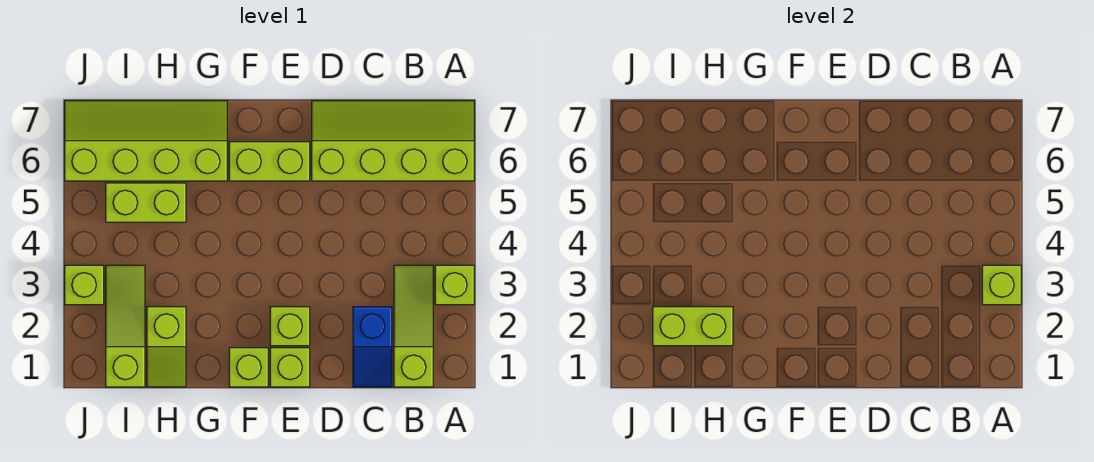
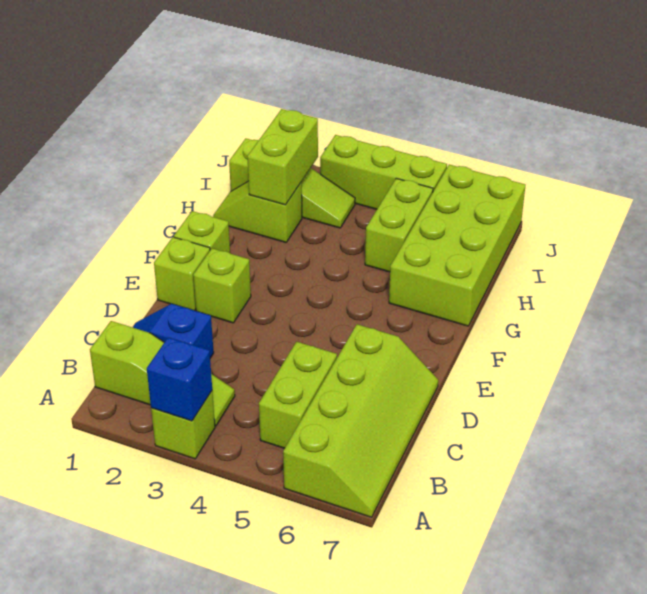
lime brick A3 level 2 -> blue brick A3 level 2
lime brick E6:F6 level 1 -> lime brick B5:C5 level 1
lime slope G6:J7 level 1 top 6 -> lime brick G6:J7 level 1
lime brick J3 level 1 -> lime brick J3:J5 level 1

